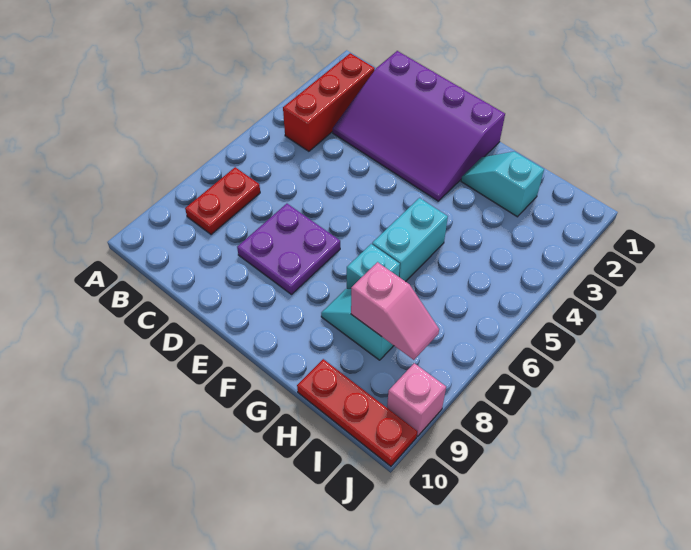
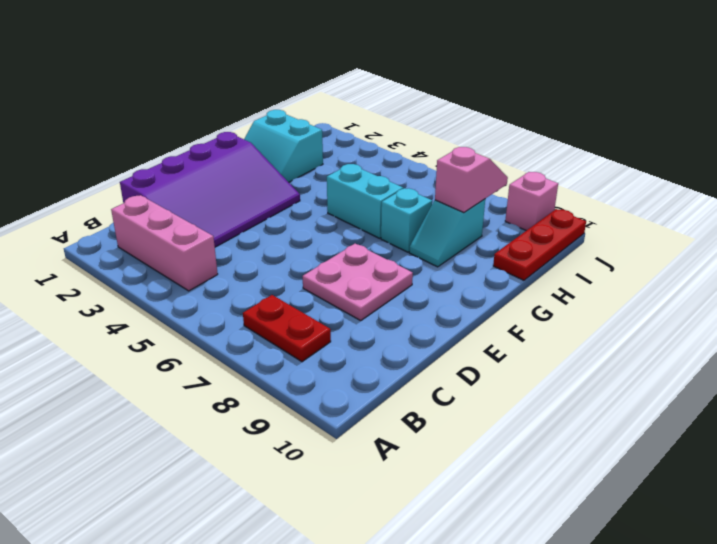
red brick B2:B4 level 1 -> pink brick B2:B4 level 1
purple plate D7:E8 level 1 -> pink plate D7:E8 level 1
cyan slope G2:H2 level 1 top H -> cyan slope G1:H2 level 1 top H

